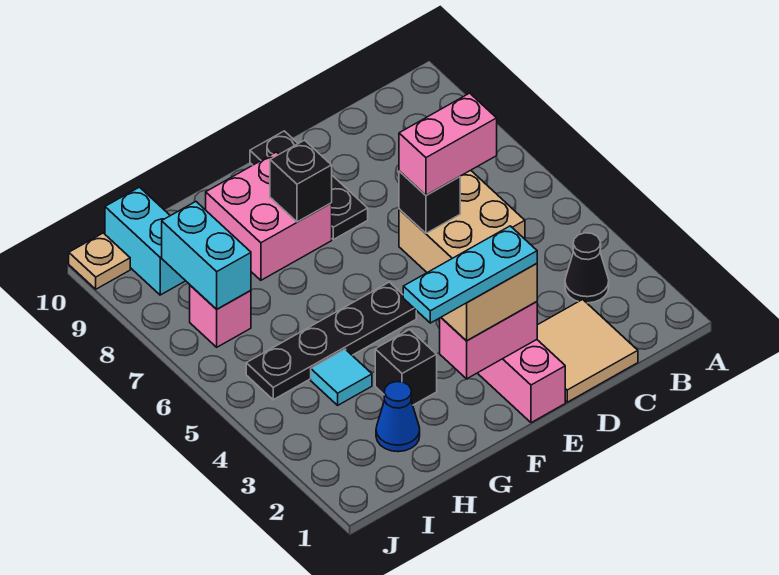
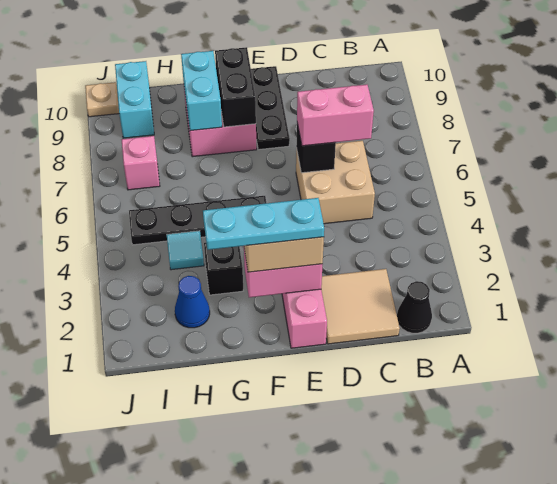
black cone B3 level 1 -> black cone B1 level 1
black brick F8 level 2 -> black brick F8:F9 level 2
cyan brick I7:I8 level 2 -> cyan brick G8:G9 level 2

